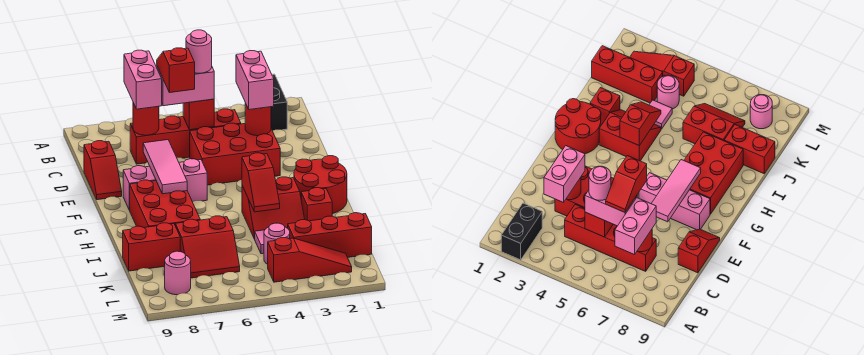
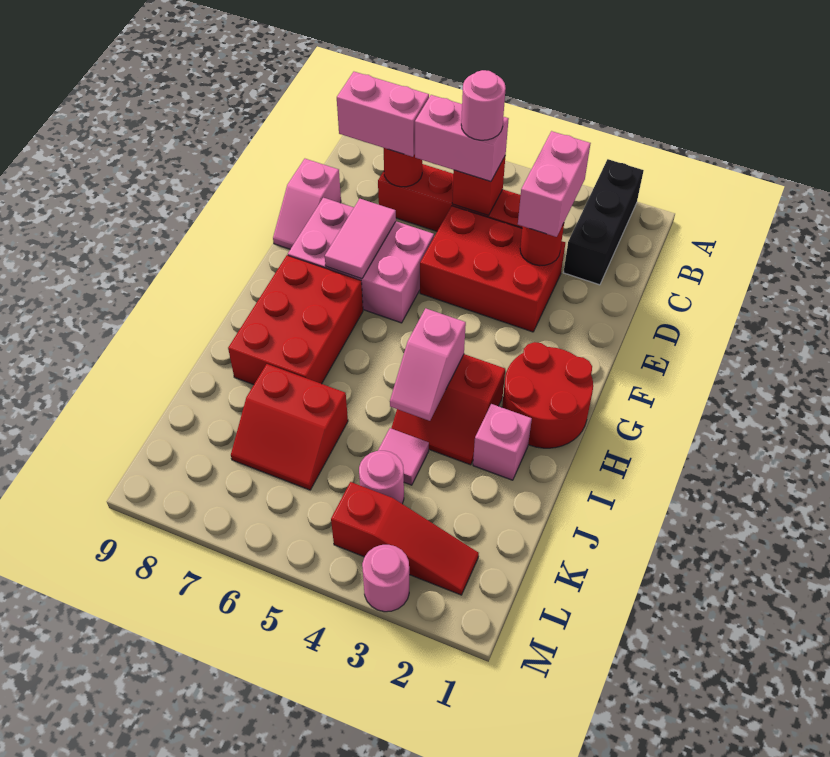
black brick A2:B2 level 1 -> black brick A2:C2 level 1
pink brick B7:C7 level 3 -> pink brick C7:C8 level 3
red slope C6:D6 level 4 top D -> none
red slope D9:E9 level 1 top D -> pink slope D9:E9 level 1 top D
pink tile E7:G7 level 2 -> pink tile E7:F7 level 2
pink brick F6:F8 level 1 -> pink brick E6:F8 level 1
red slope H4:I4 level 2 top H -> pink slope H4:I4 level 2 top H
red brick I2 level 1 -> pink brick I2 level 1
red brick J8:J9 level 1 -> none
red brick K1:K3 level 1 -> none
pink round brick L8 level 1 -> pink round brick M3 level 1

